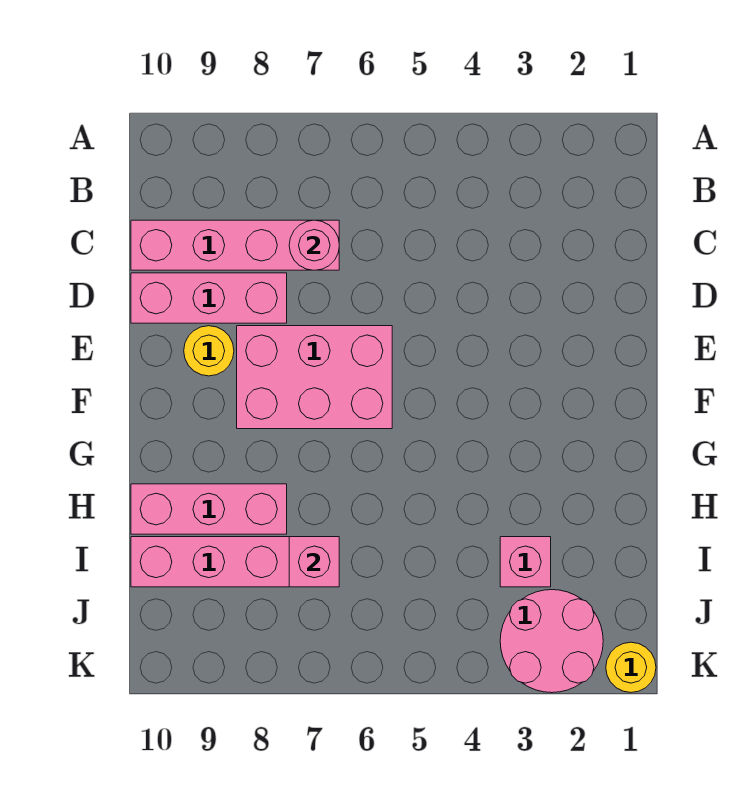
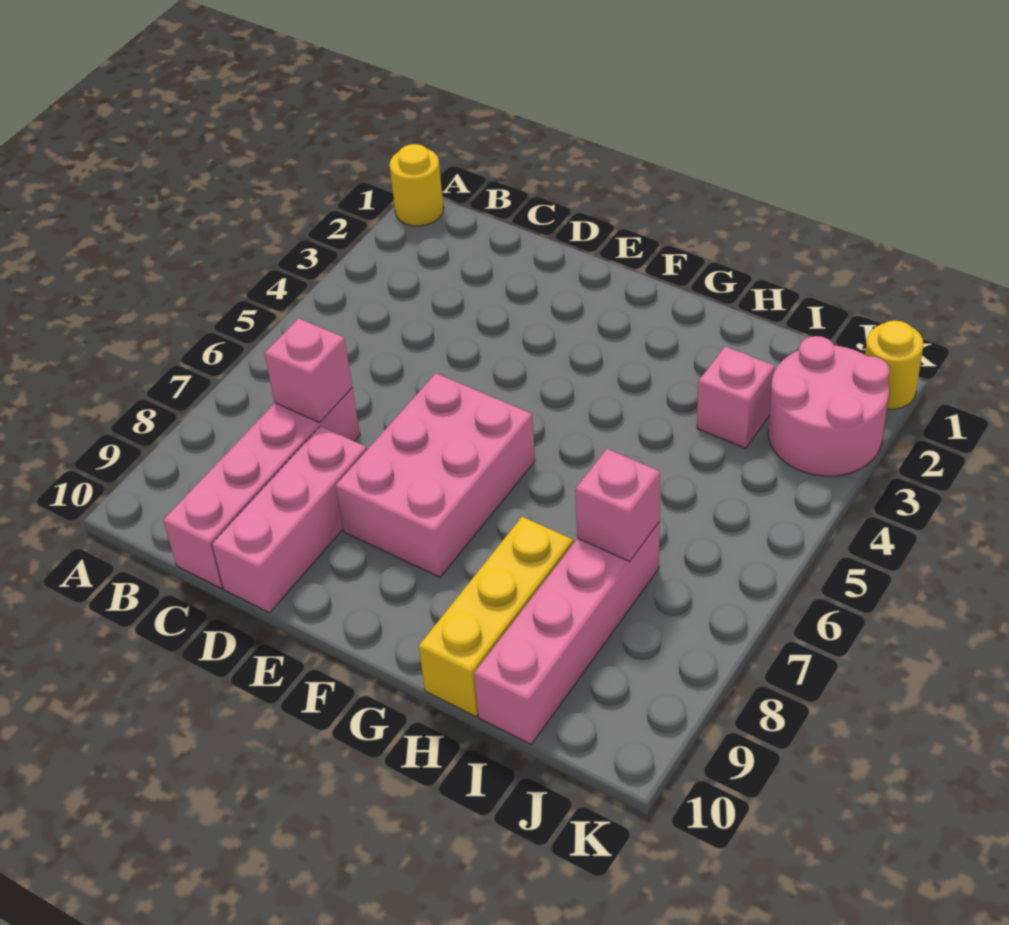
pink round brick C7 level 2 -> pink brick C7 level 2
yellow round brick E9 level 1 -> yellow round brick A1 level 1
pink brick H8:H10 level 1 -> yellow brick H8:H10 level 1

